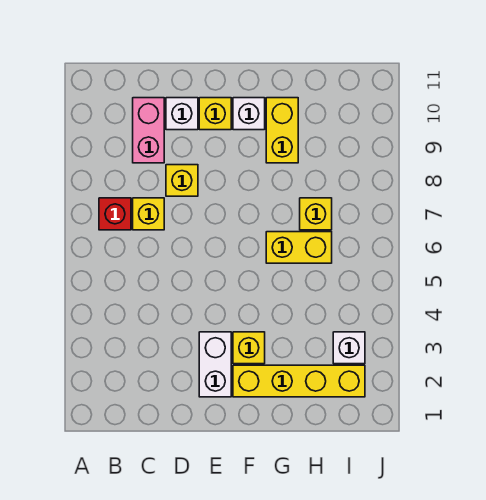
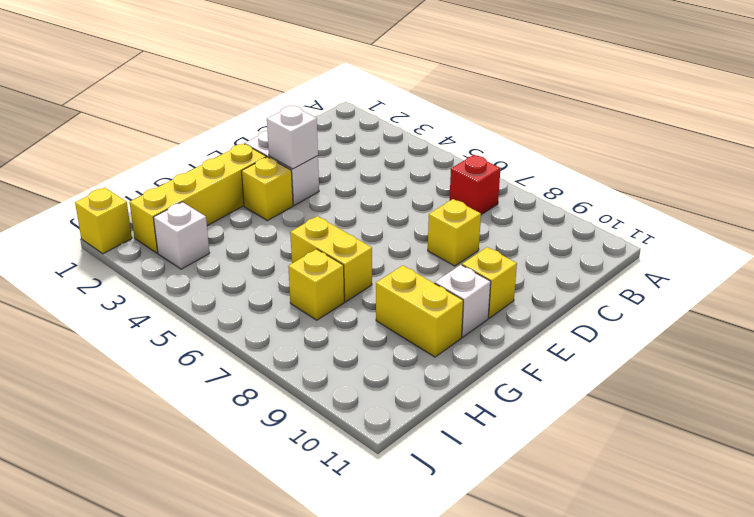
yellow brick C7 level 1 -> yellow brick J1 level 1
pink brick C9:C10 level 1 -> none
white brick D10 level 1 -> white brick E3 level 2
yellow brick G6:H6 level 1 -> yellow brick G6:G7 level 1

